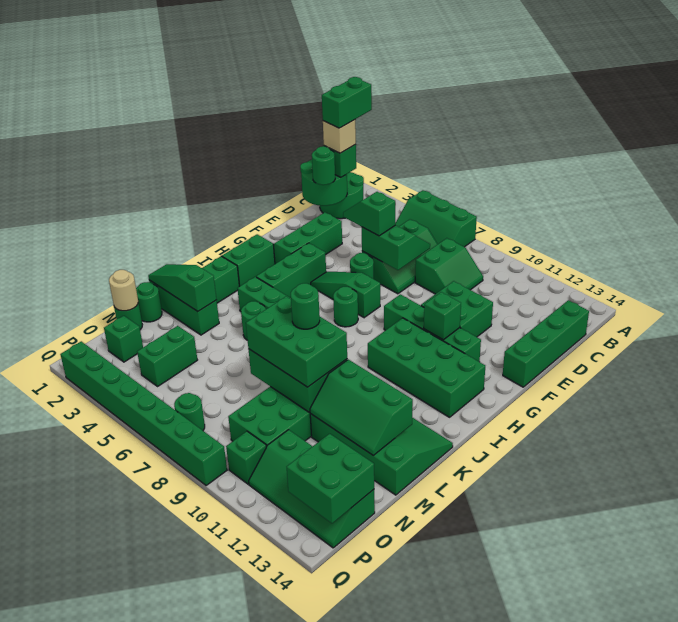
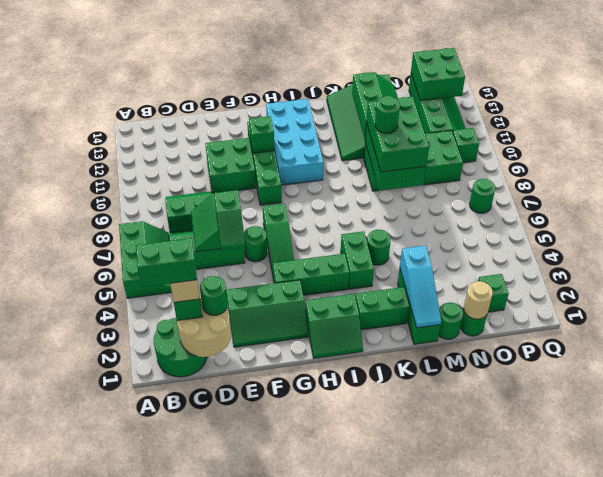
green round brick C1:D2 level 2 -> tan round brick C1:D2 level 2
green brick C14:F14 level 1 -> none
green round brick H7 level 1 -> none
green brick H10:I13 level 1 -> cyan brick H10:I13 level 1
green slope L1:L3 level 2 top 3 -> cyan slope L1:L3 level 2 top 3
green brick N4:O4 level 1 -> none
green brick Q2:Q9 level 1 -> none

